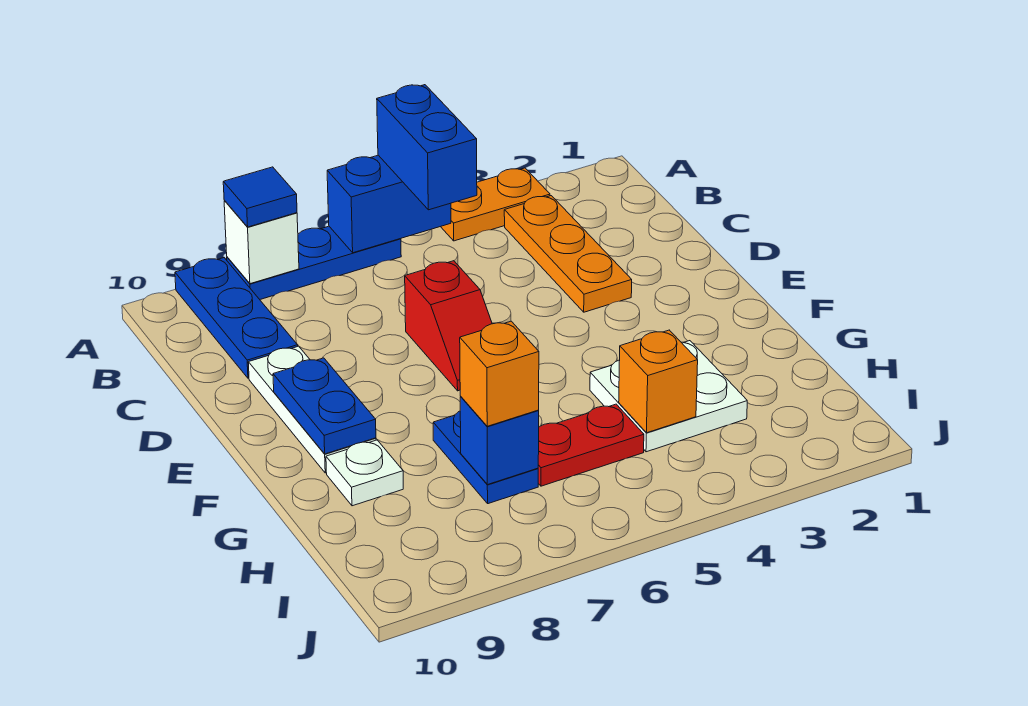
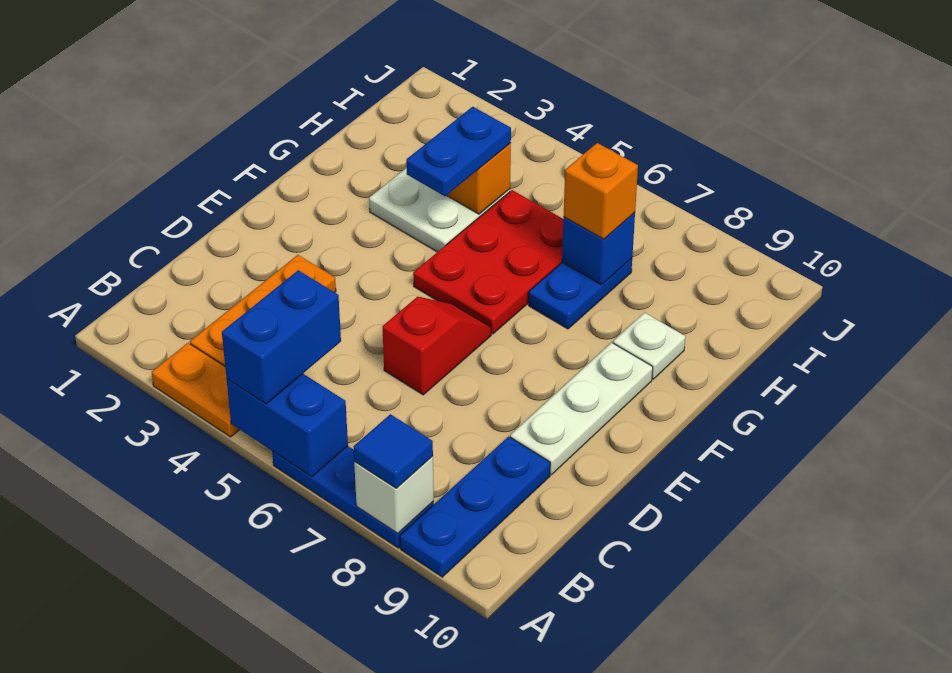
blue plate E9:F9 level 2 -> blue plate G4:H4 level 3
red plate H5:H6 level 1 -> red plate F5:H6 level 1

